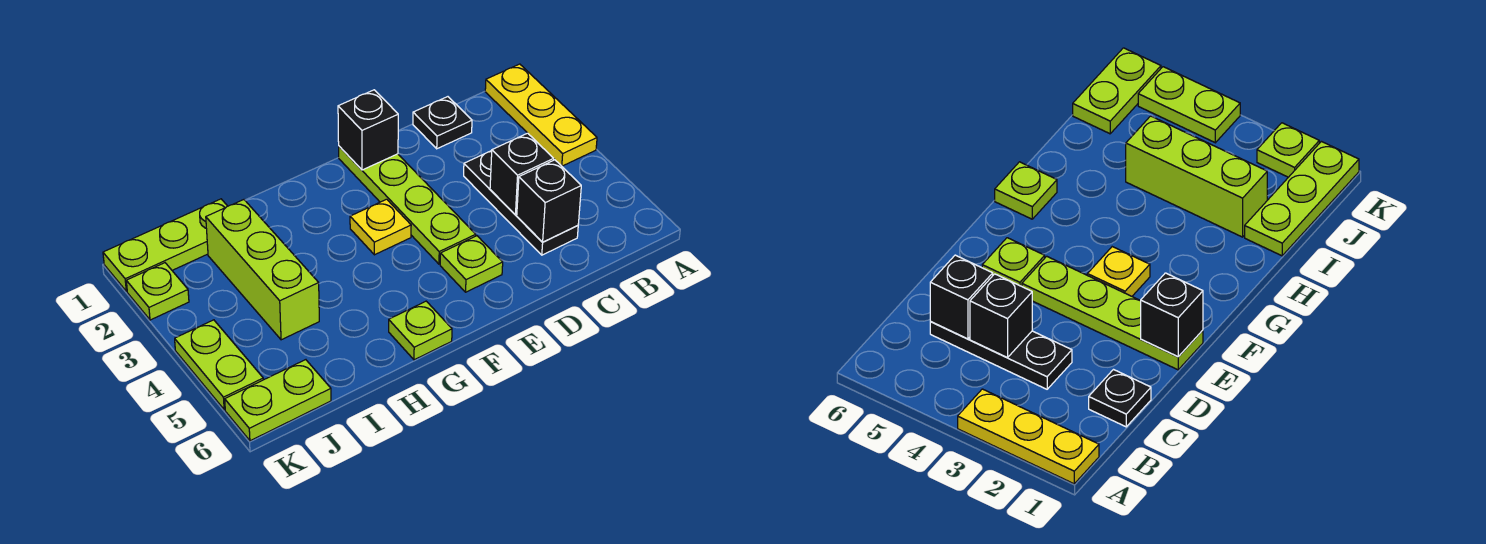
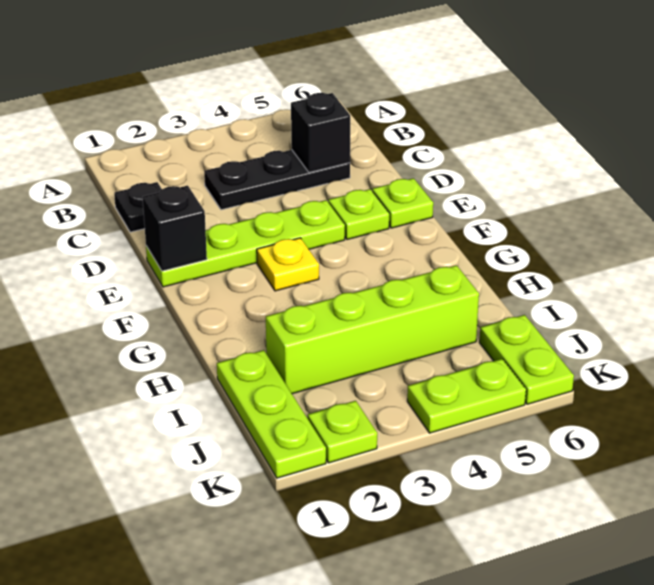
yellow plate A1:A3 level 1 -> none
black brick C4 level 2 -> none
lime plate G6 level 1 -> lime plate E6 level 1
lime brick I2:I4 level 1 -> lime brick I2:I5 level 1

